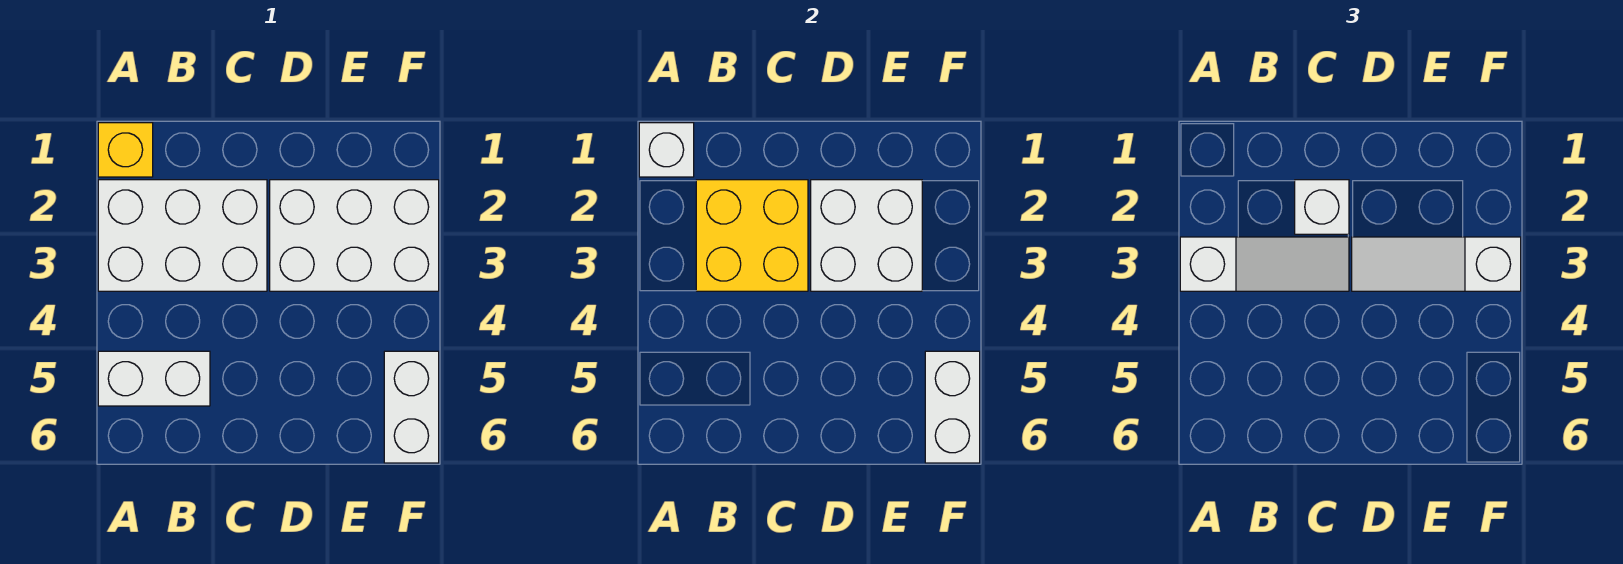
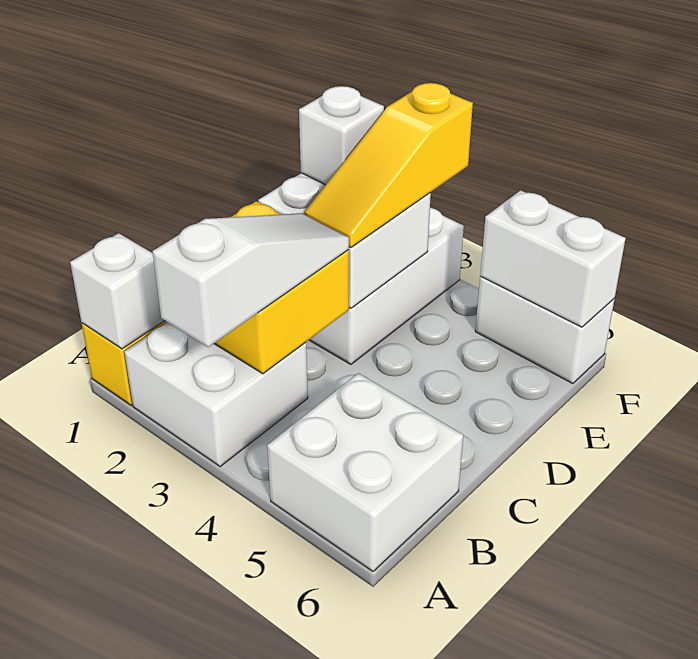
white brick A2:C3 level 1 -> white brick A2:B3 level 1
white brick A5:B5 level 1 -> white brick A5:B6 level 1
white brick C2 level 3 -> white brick E2 level 3
white slope D3:F3 level 3 top F -> yellow slope D3:F3 level 3 top F

